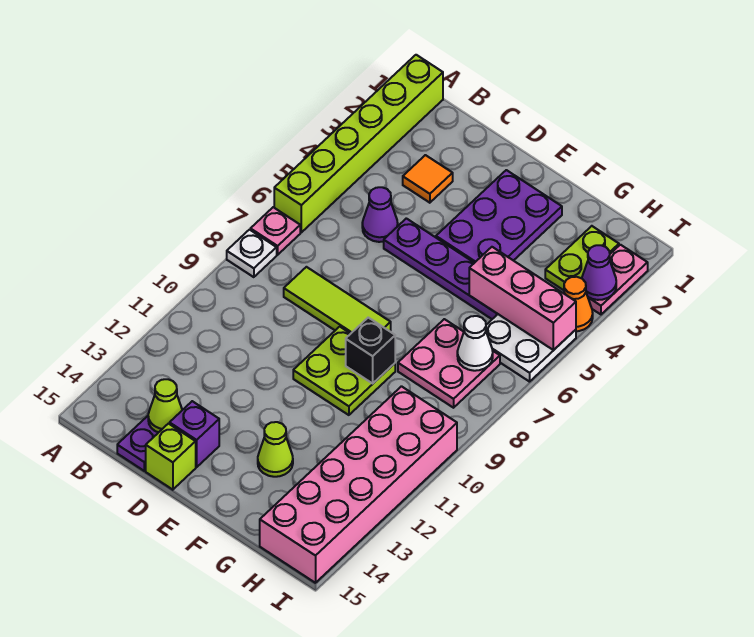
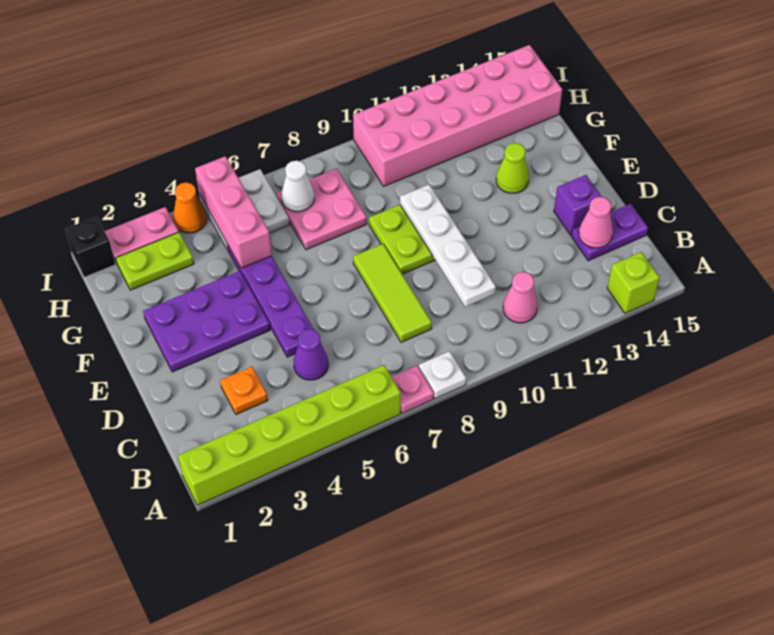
none -> pink cone B11 level 1
orange tile C3 level 1 -> orange plate C3 level 1
none -> white plate C10:F10 level 2
lime cone C14 level 2 -> pink cone C14 level 2
lime brick D15 level 1 -> lime brick A14 level 1
black brick F9 level 2 -> black brick I1 level 1
purple cone I3 level 2 -> none

